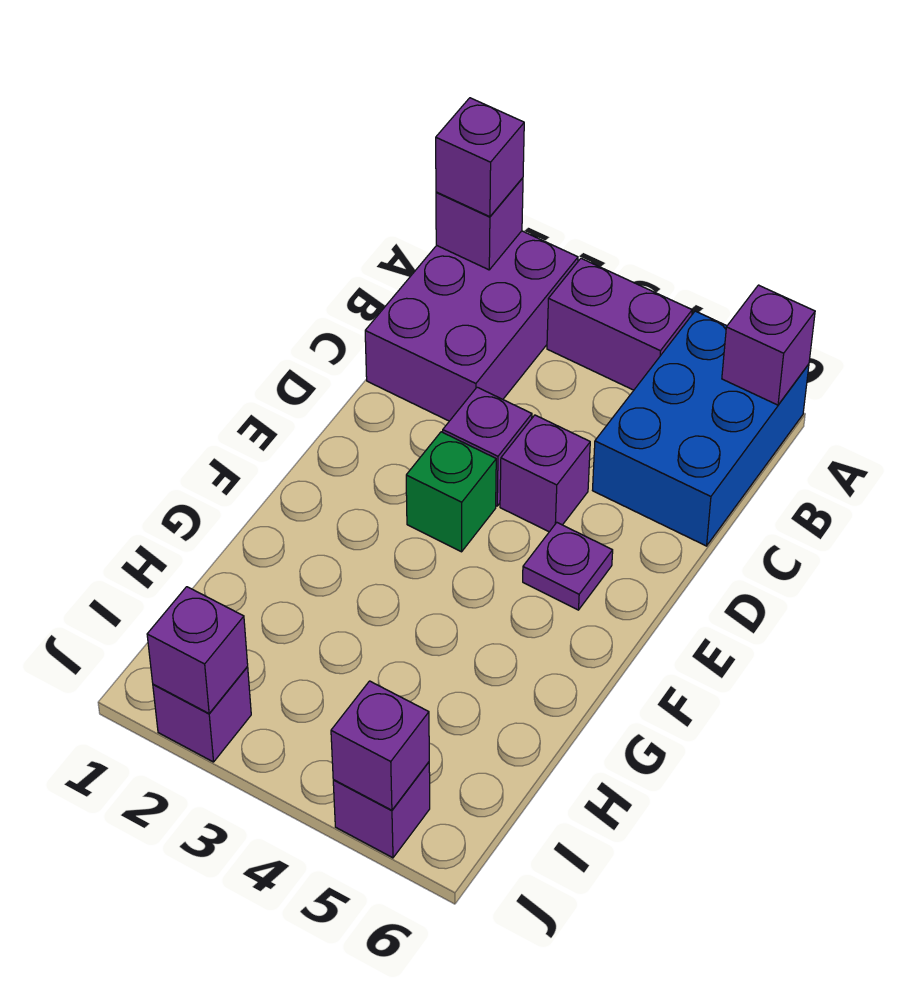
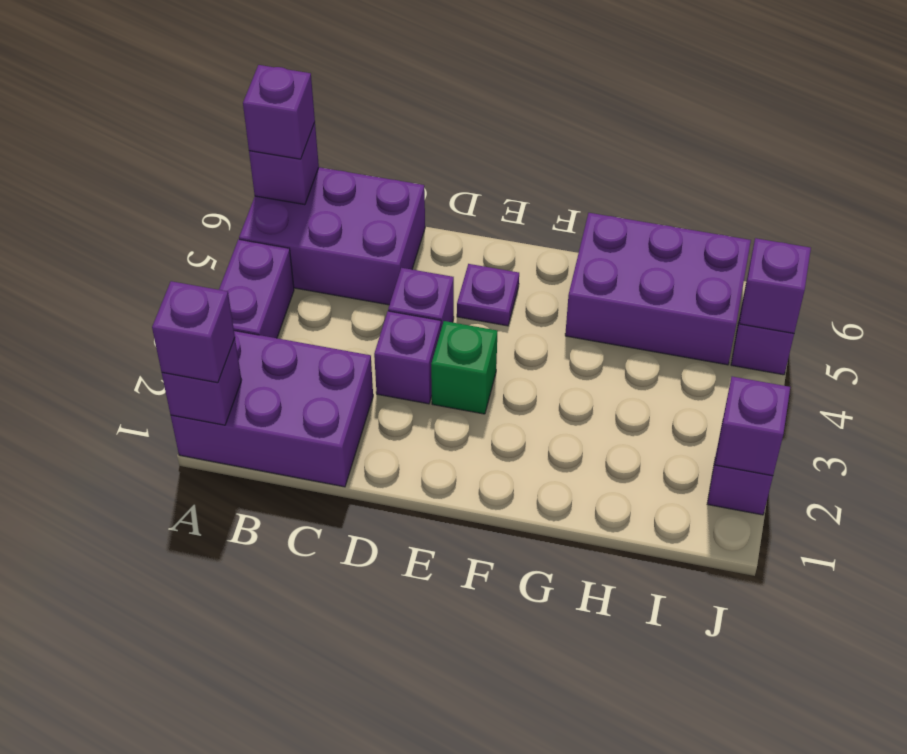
blue brick A5:C6 level 1 -> purple brick A5:C6 level 1
none -> purple brick A6 level 3
none -> purple brick G5:I6 level 1

